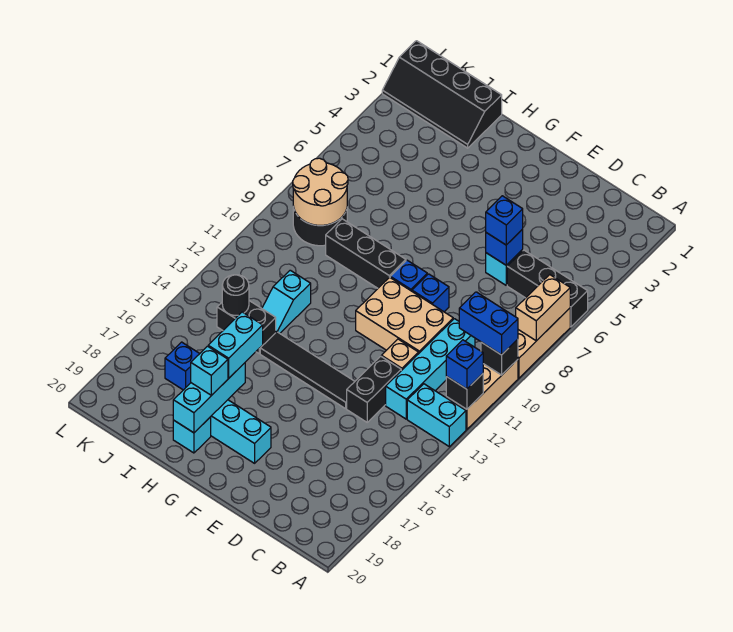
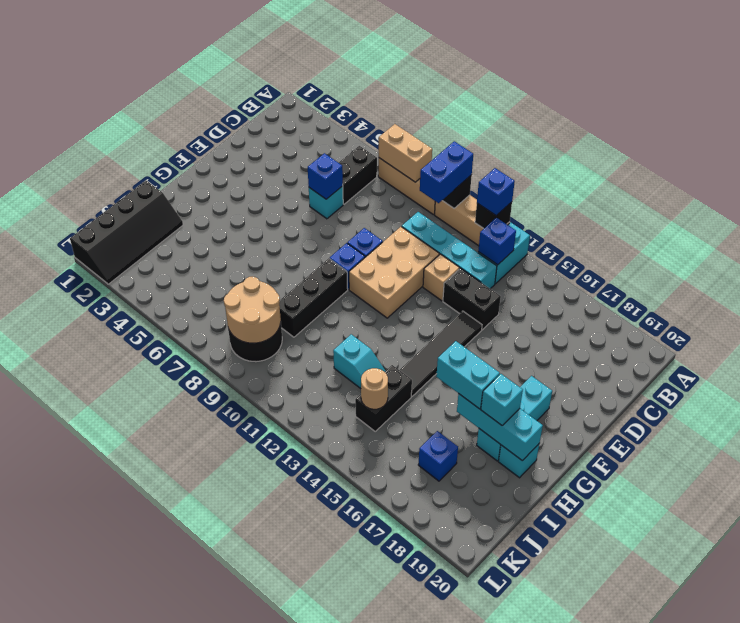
black brick A6:C6 level 1 -> black brick B6:C6 level 1
blue brick D6 level 3 -> blue brick B13 level 2
black round brick J14 level 2 -> tan round brick J14 level 2

